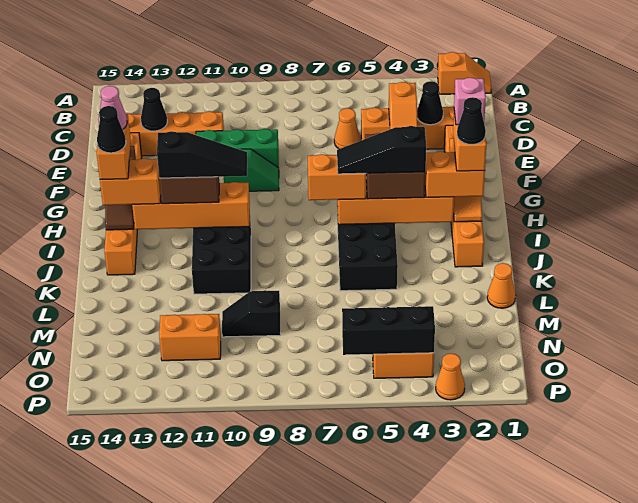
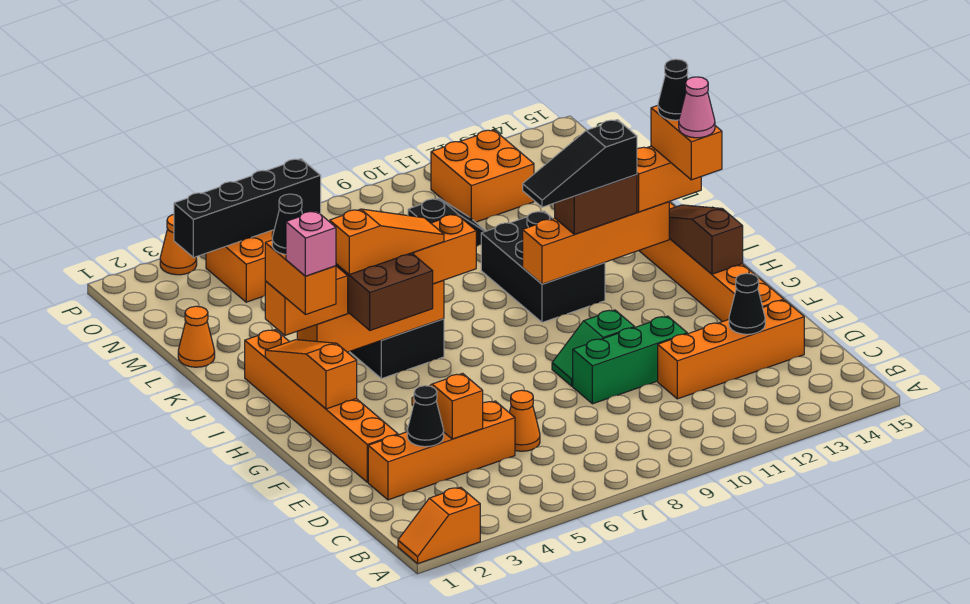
black slope I4:I6 level 4 top 4 -> orange slope I4:I6 level 4 top 4
orange brick N11:N12 level 1 -> orange brick N11:O12 level 1
black brick O4:O6 level 2 -> black brick O3:O6 level 2

